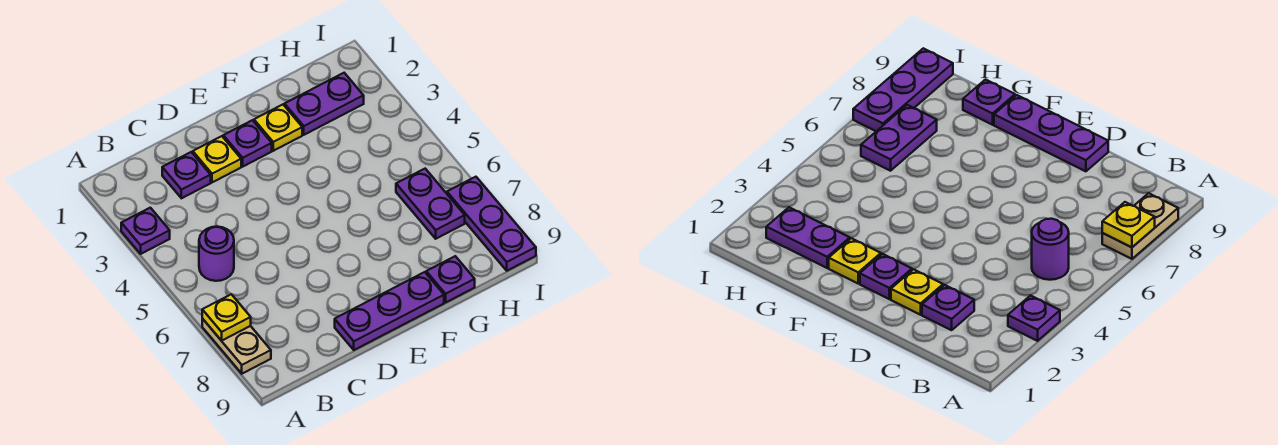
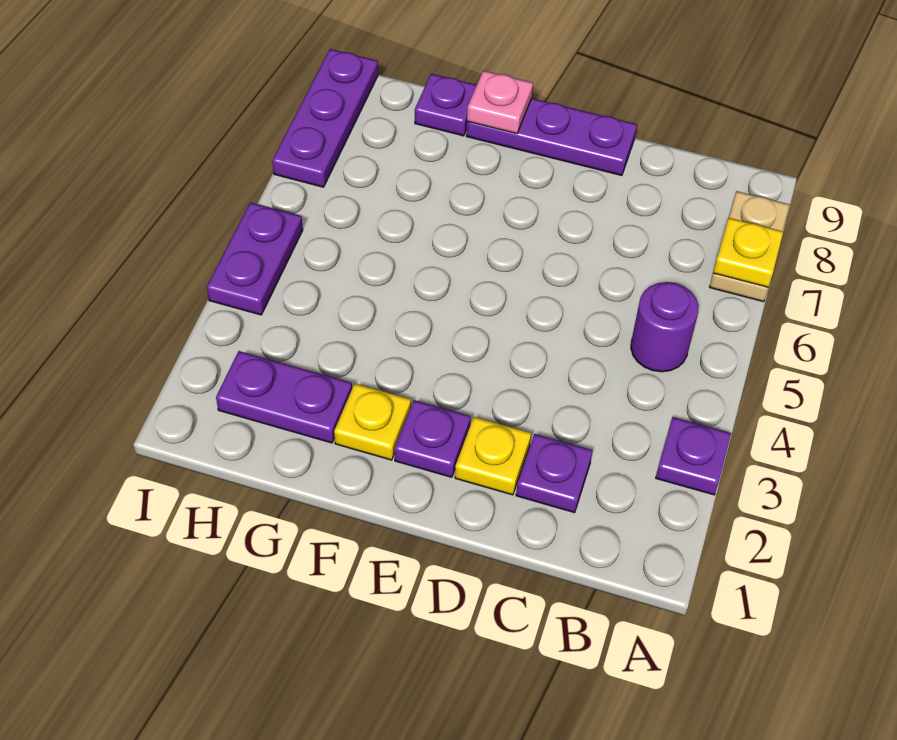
none -> pink plate F9 level 2
purple plate H6:H7 level 1 -> purple plate I4:I5 level 1

